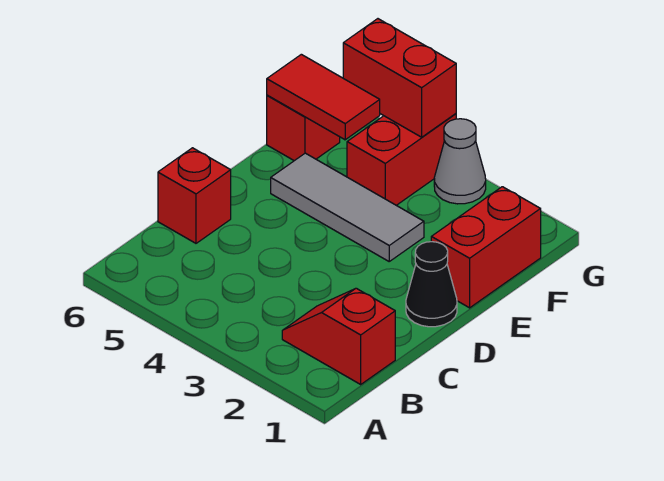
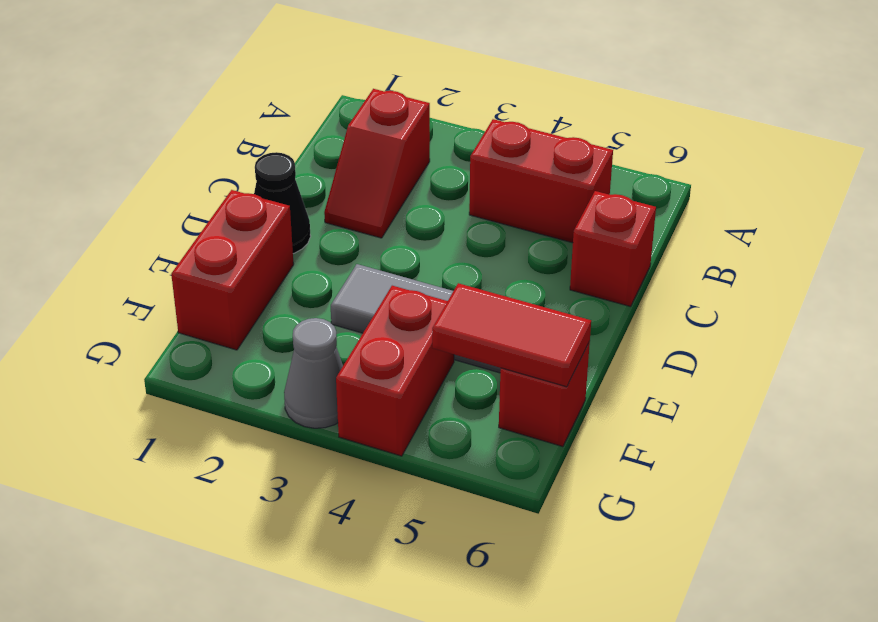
red slope B1:B2 level 1 top 1 -> red slope B2:C2 level 1 top B
red brick G4:G5 level 2 -> red brick B4:B5 level 1

